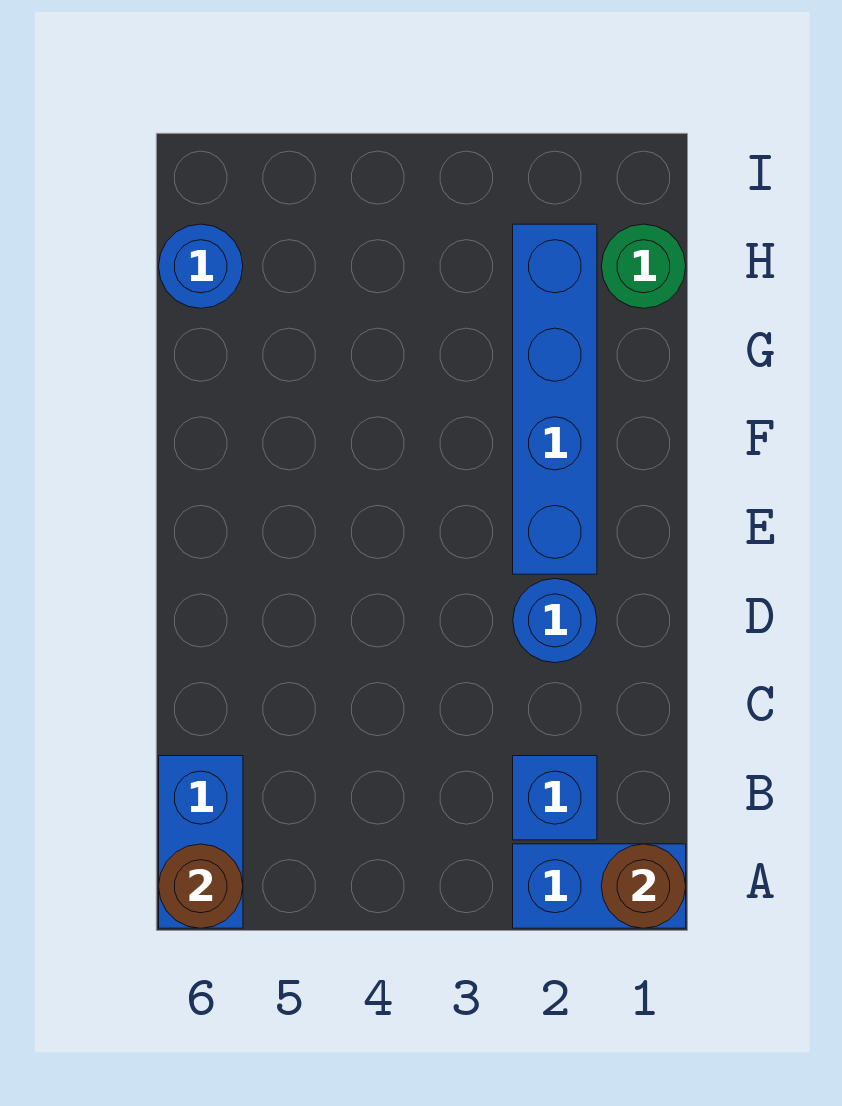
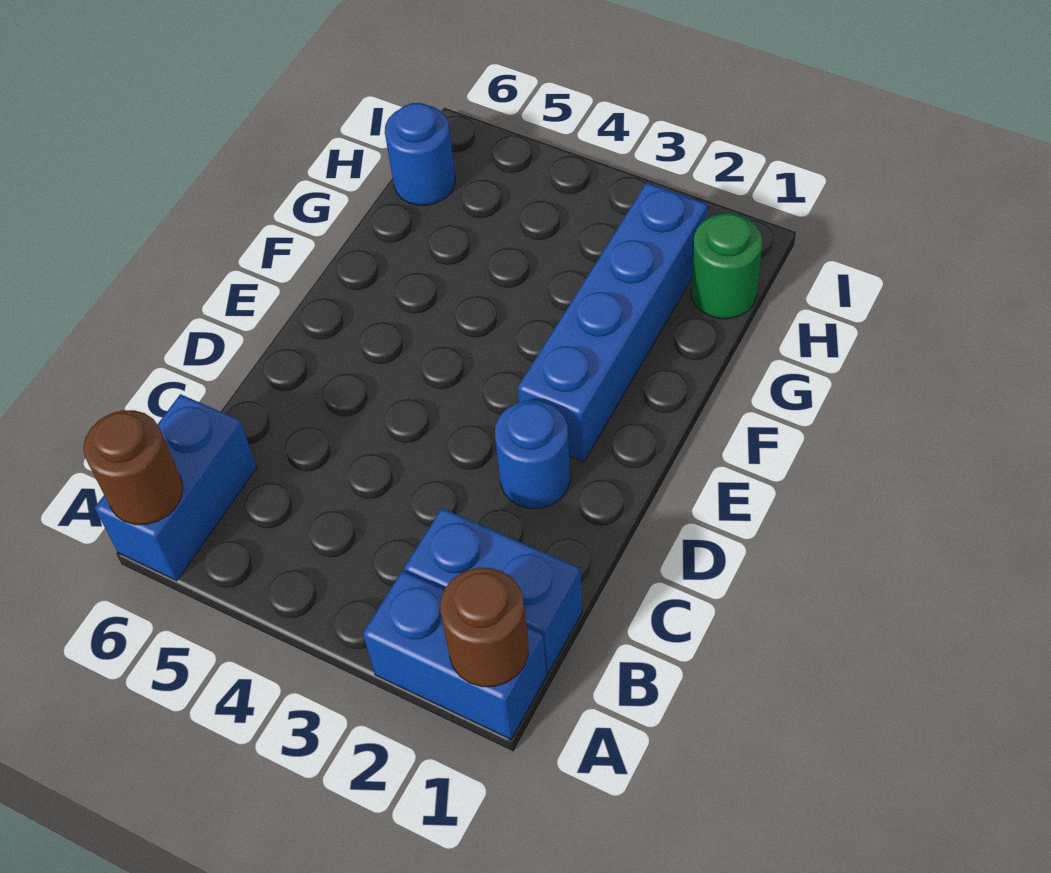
blue brick B2 level 1 -> blue brick B1:B2 level 1

